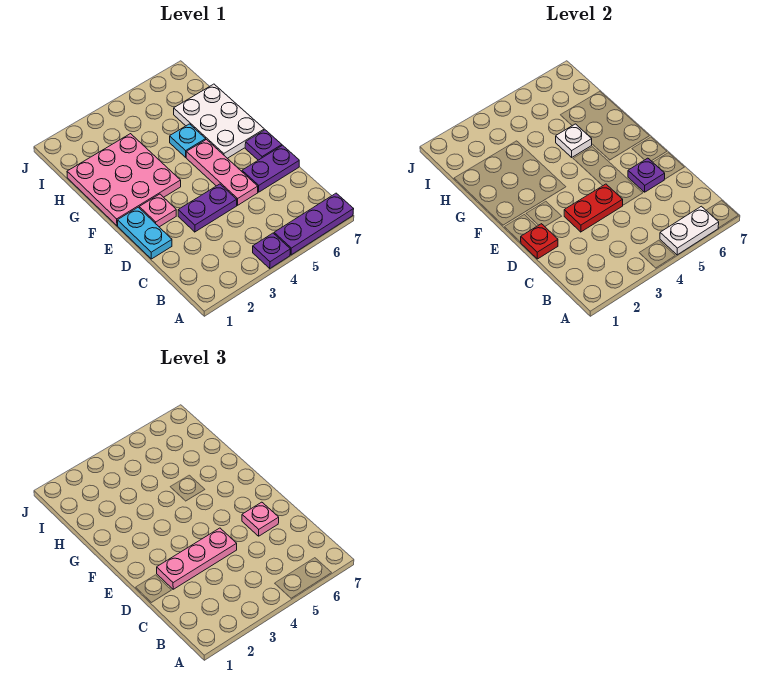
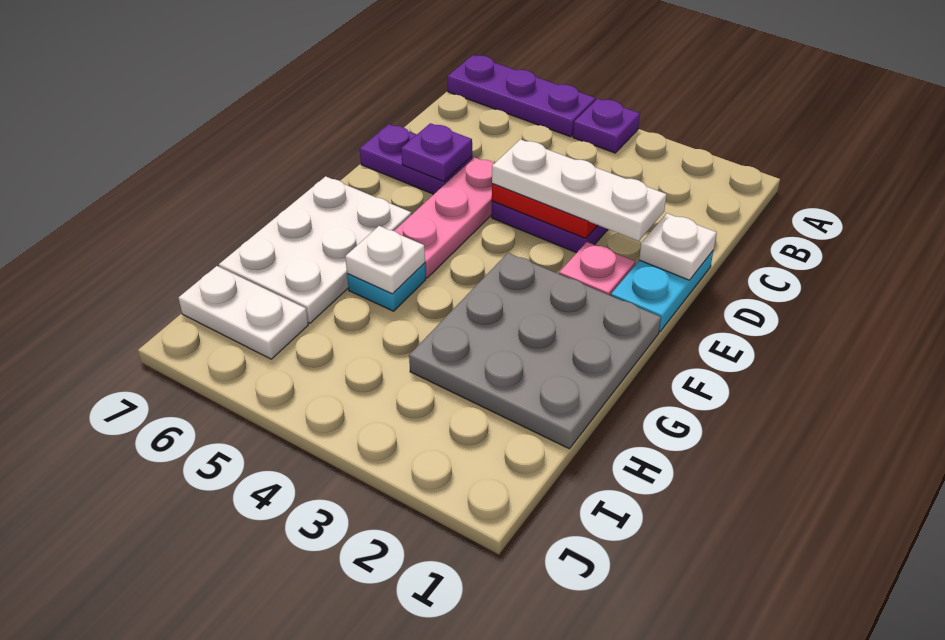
white plate A5:A6 level 2 -> white plate I6:I7 level 1
red plate D1 level 2 -> white plate D1 level 2
pink plate D2:D4 level 3 -> white plate D2:D4 level 3
pink plate D6 level 3 -> none
purple plate E7 level 1 -> none
pink plate F1:H3 level 1 -> grey plate F1:H3 level 1

